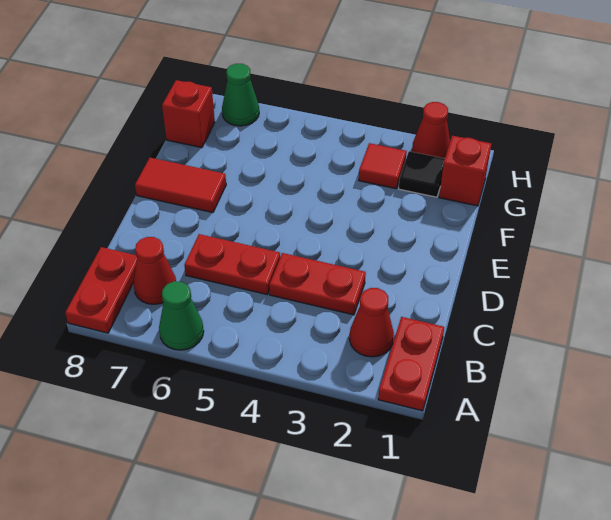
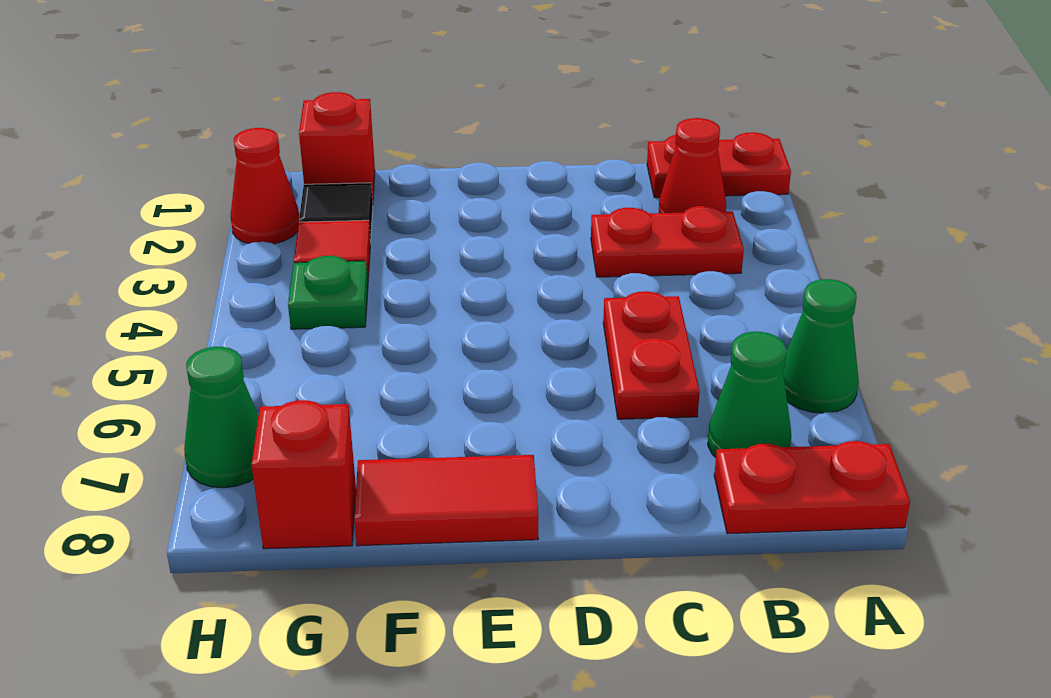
red cone B7 level 1 -> green cone B7 level 1
red plate C3:C4 level 1 -> red plate B3:C3 level 1
red tile E7:E8 level 1 -> red tile E8:F8 level 1
none -> green plate G4 level 1

